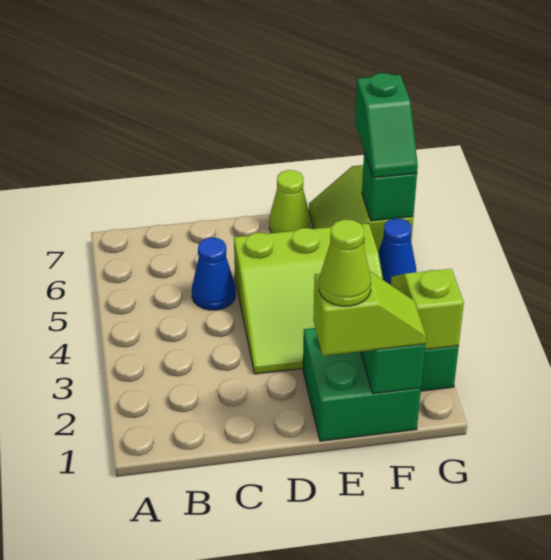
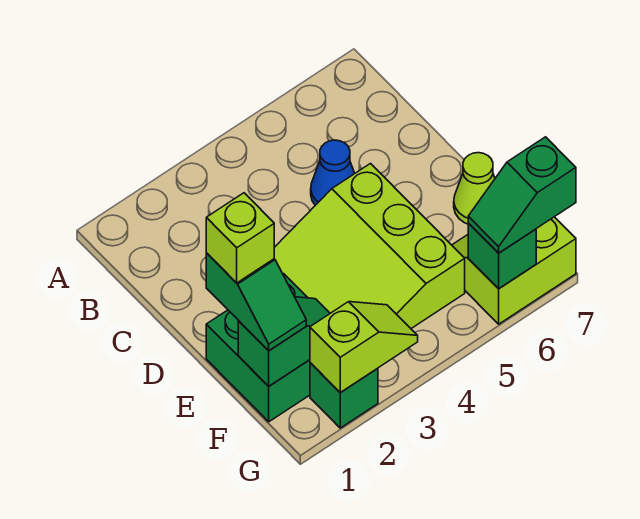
lime slope E1:F1 level 3 top E -> green slope E1:F1 level 3 top E
lime cone E1 level 4 -> lime brick E1 level 4
blue cone G5 level 1 -> none

